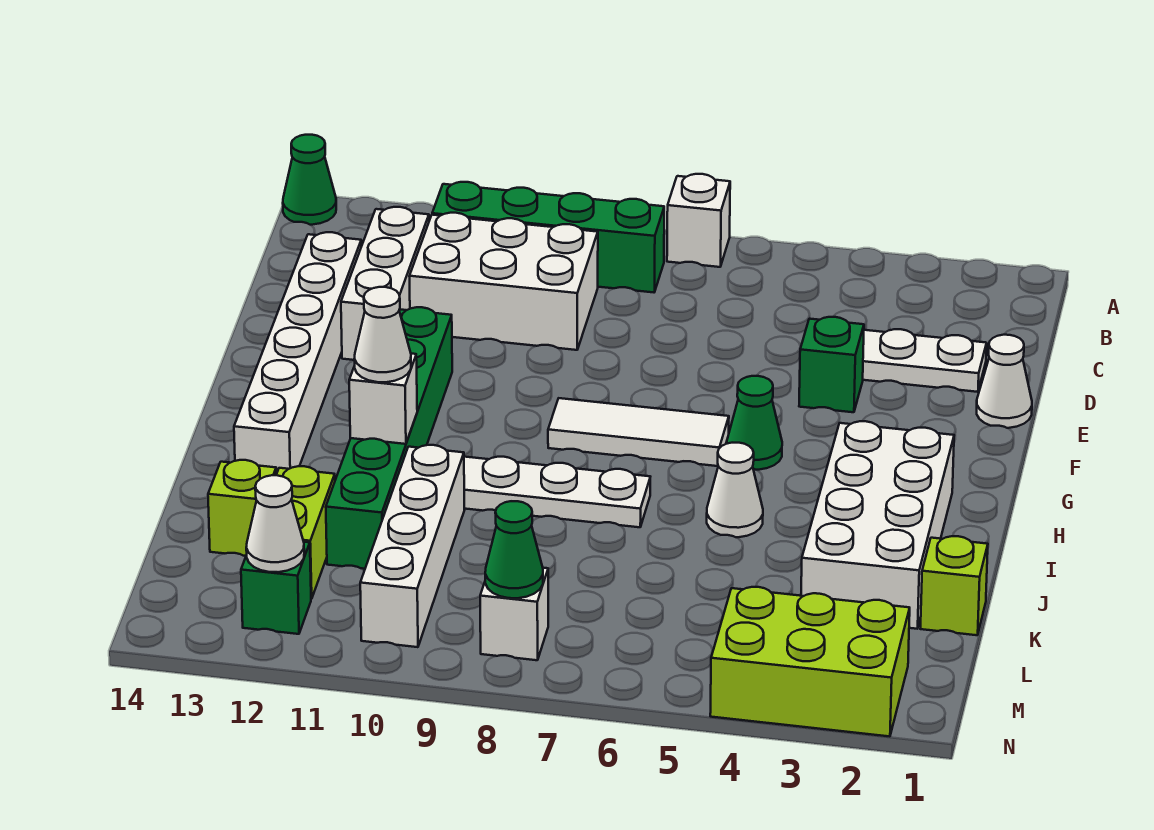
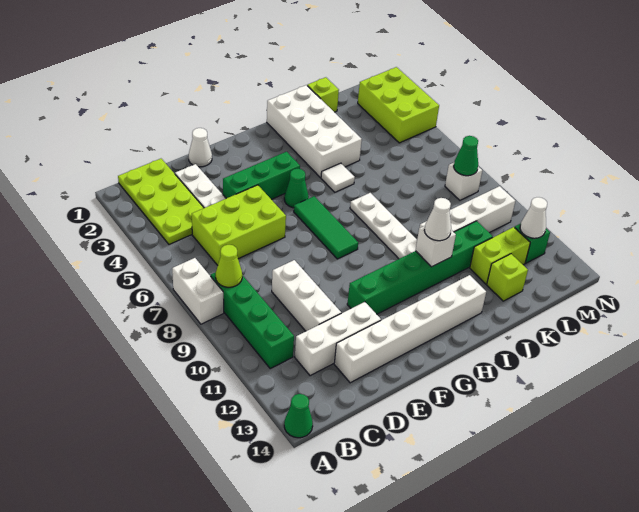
white brick A7 level 1 -> white brick A7:A8 level 1
none -> lime plate B1:C4 level 1
none -> lime cone B8 level 2
none -> lime brick C5:E6 level 1
white brick C9:D11 level 1 -> white brick D9:D11 level 1
green brick E4 level 1 -> green brick E4:G4 level 1
white tile G6:G8 level 1 -> green tile G6:G8 level 1
white brick H2:K3 level 1 -> white brick I1:J4 level 1
white cone I5 level 1 -> white tile I5 level 1

